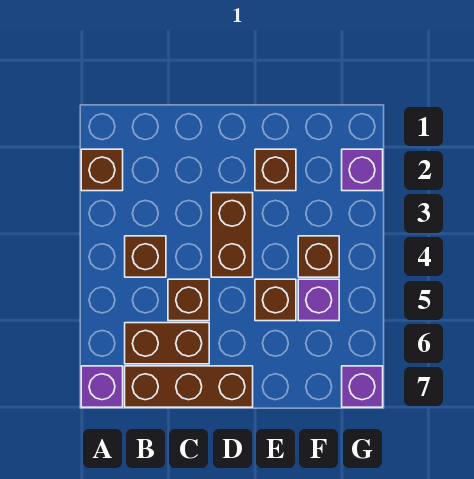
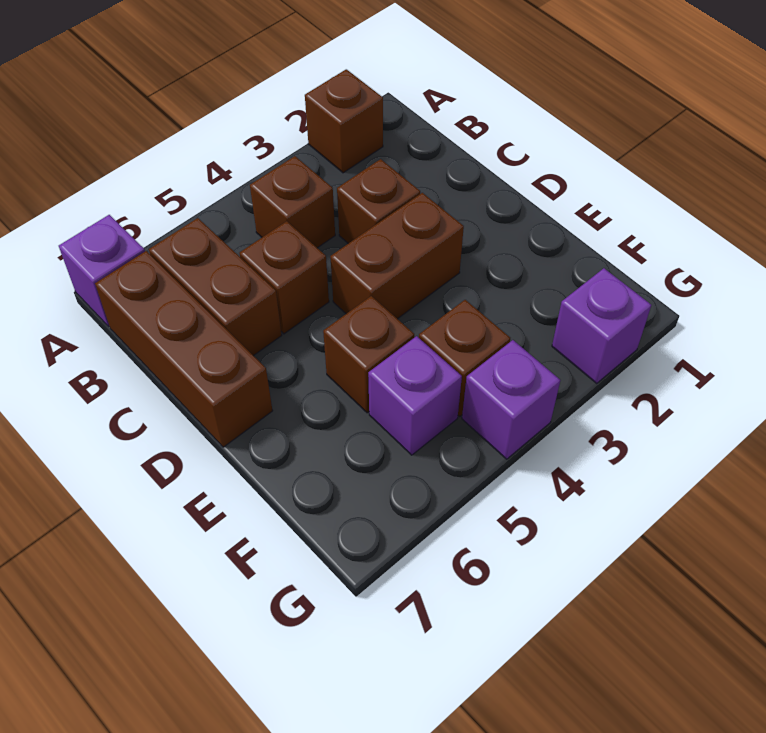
brown brick E2 level 1 -> brown brick C3 level 1
purple brick G7 level 1 -> purple brick G4 level 1

